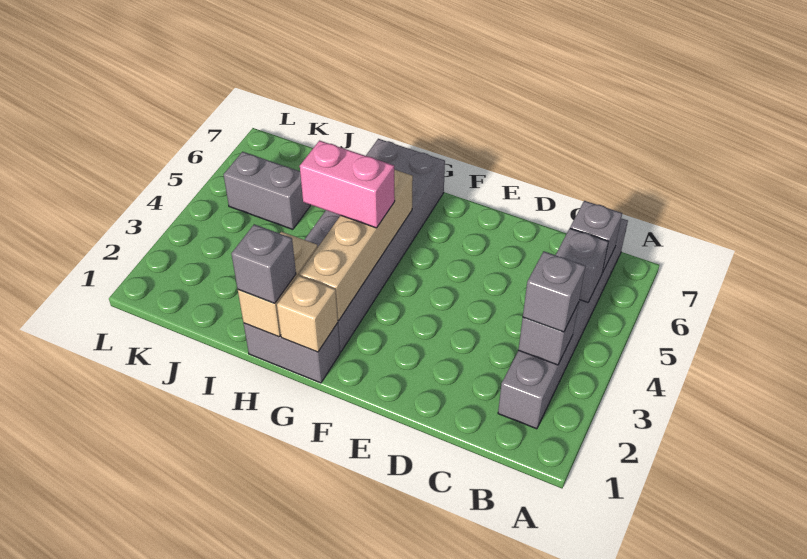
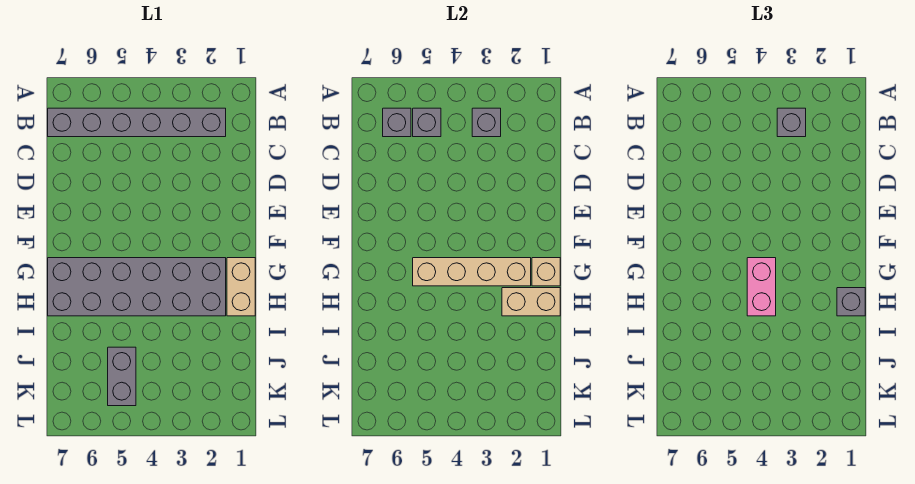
grey brick G1:H1 level 1 -> tan brick G1:H1 level 1

